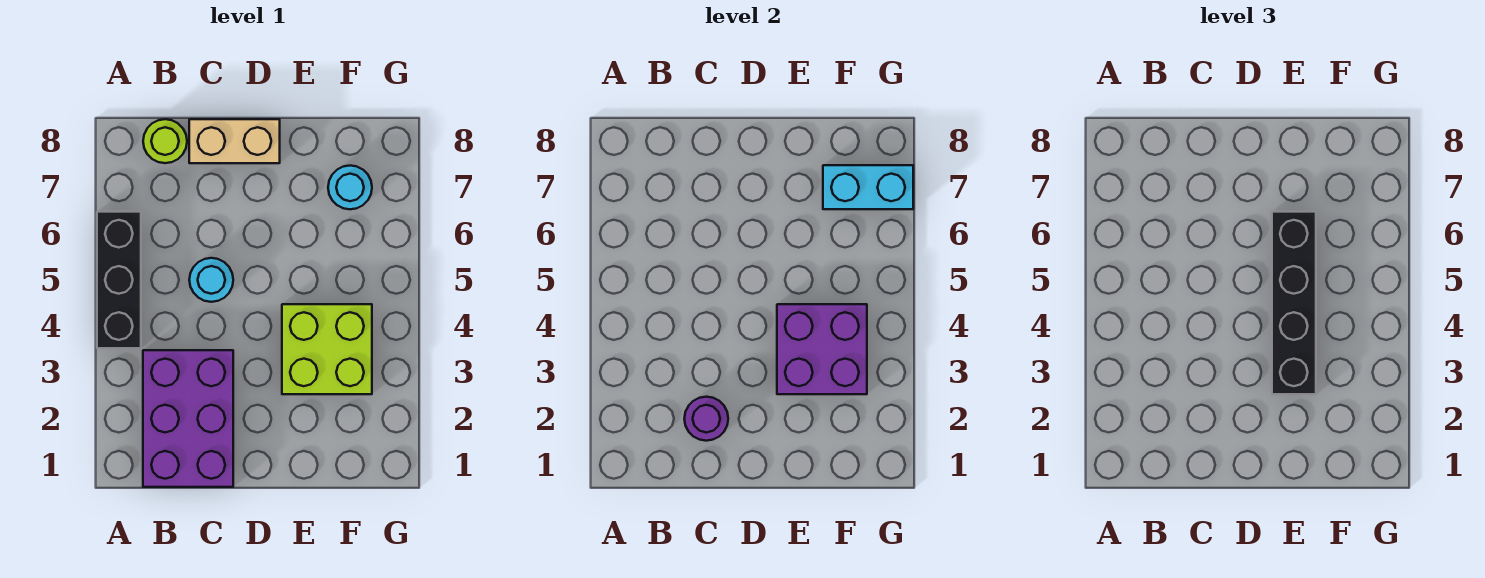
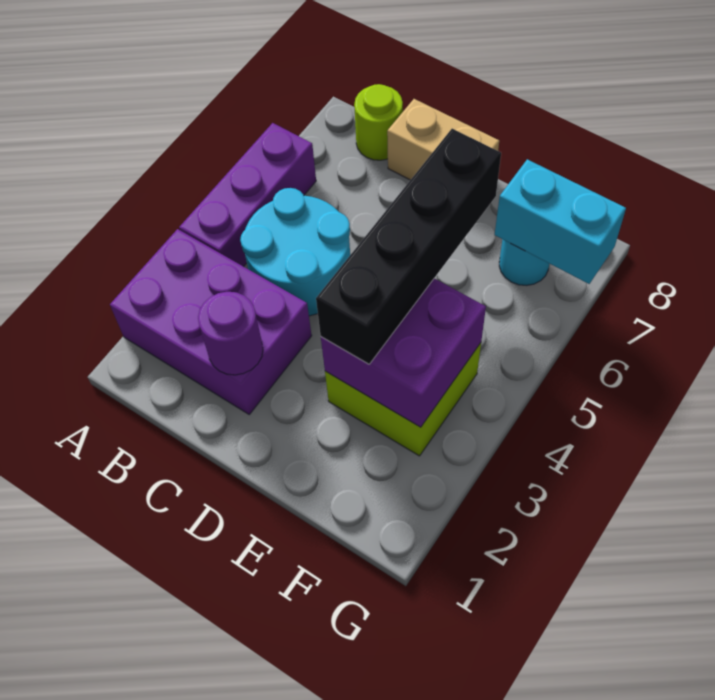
black brick A4:A6 level 1 -> purple brick A4:A6 level 1
purple brick B1:C3 level 1 -> purple brick A2:C3 level 1
cyan round brick C5 level 1 -> cyan round brick B4:C5 level 1

